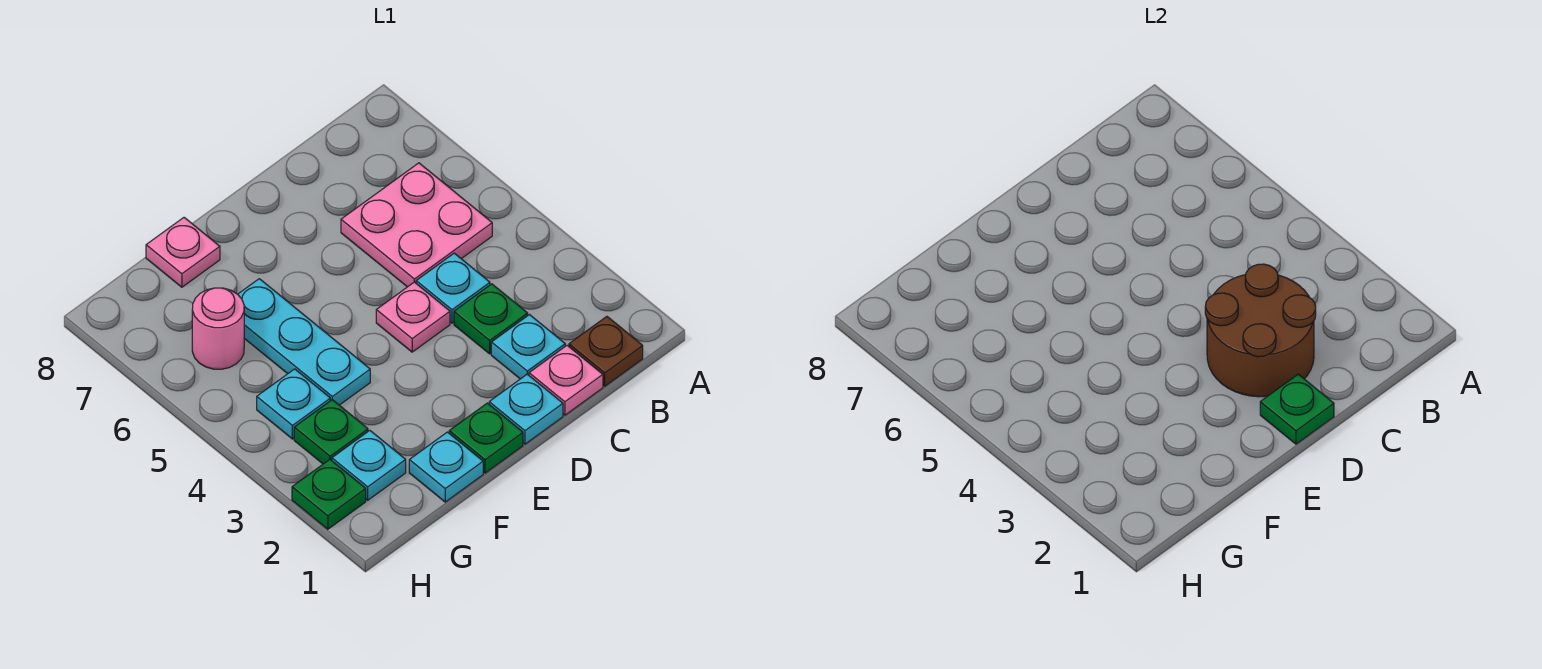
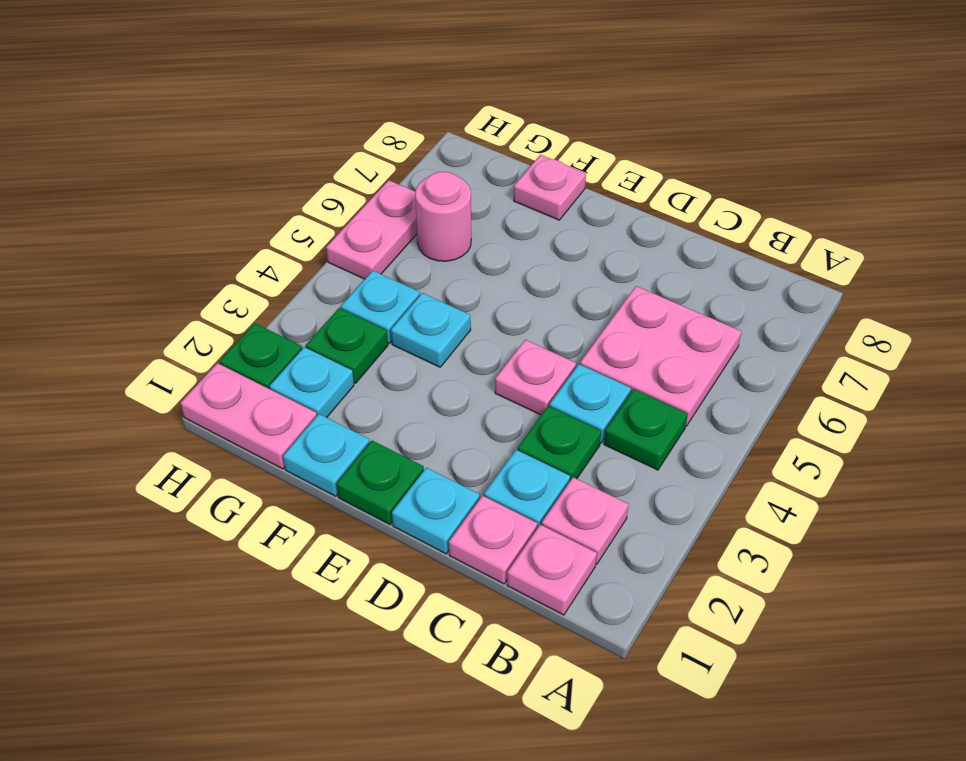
brown plate B1 level 1 -> pink plate B1 level 1
none -> pink plate B2 level 1
brown round brick C2:D3 level 2 -> none
green plate D1 level 2 -> green plate B4 level 1
cyan plate F4:F6 level 1 -> cyan plate F4 level 1
none -> pink plate G1:H1 level 1
none -> pink plate H5:H6 level 1

